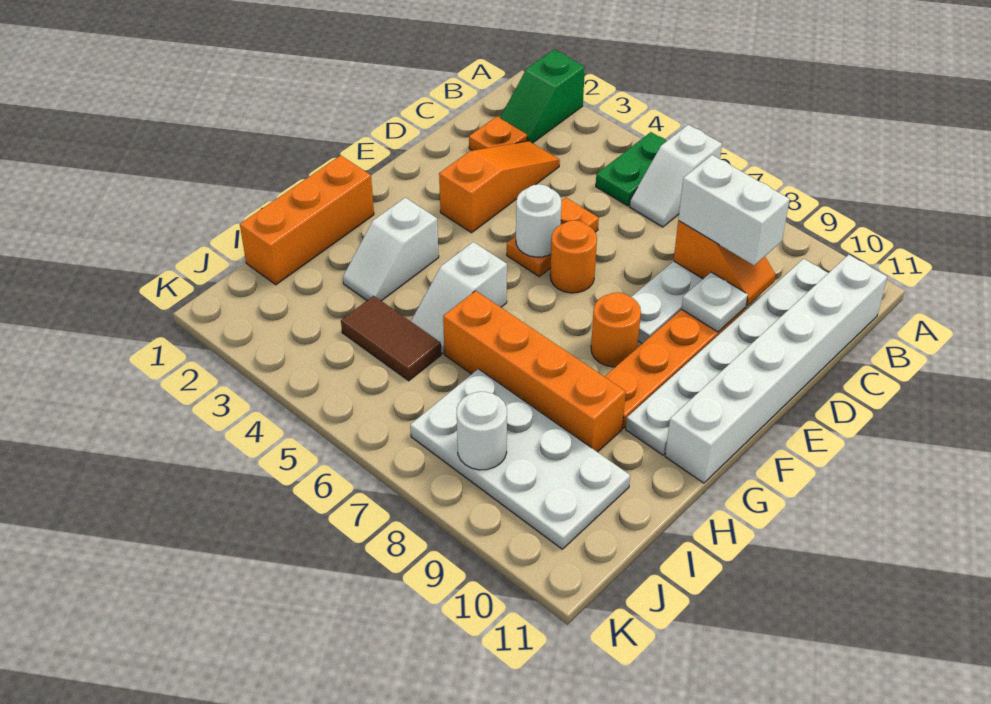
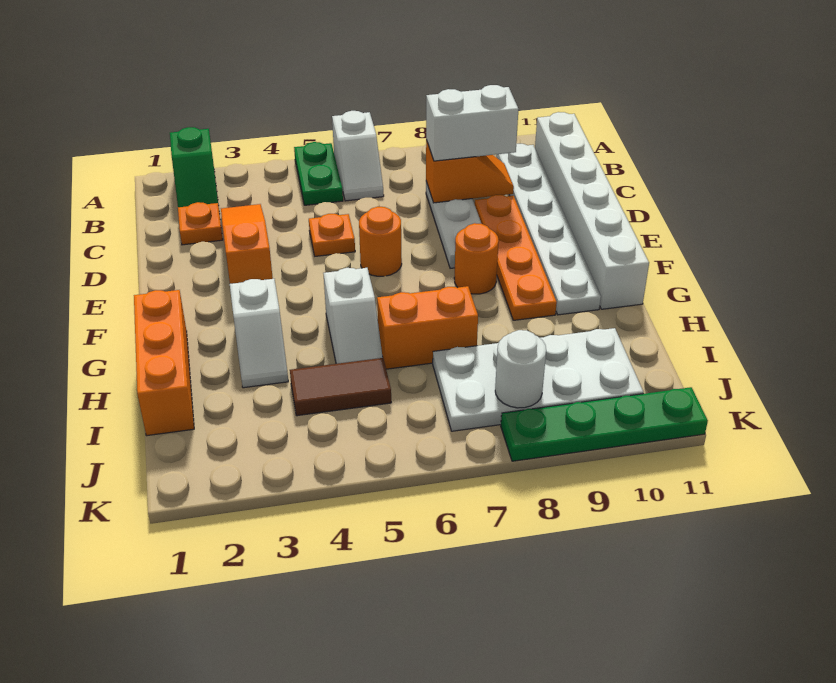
orange plate D5:E5 level 1 -> orange plate D5 level 1
white plate D9 level 2 -> none
white round brick E5 level 2 -> none
orange brick H6:H9 level 1 -> orange brick H6:H7 level 1
none -> green plate K8:K11 level 1

